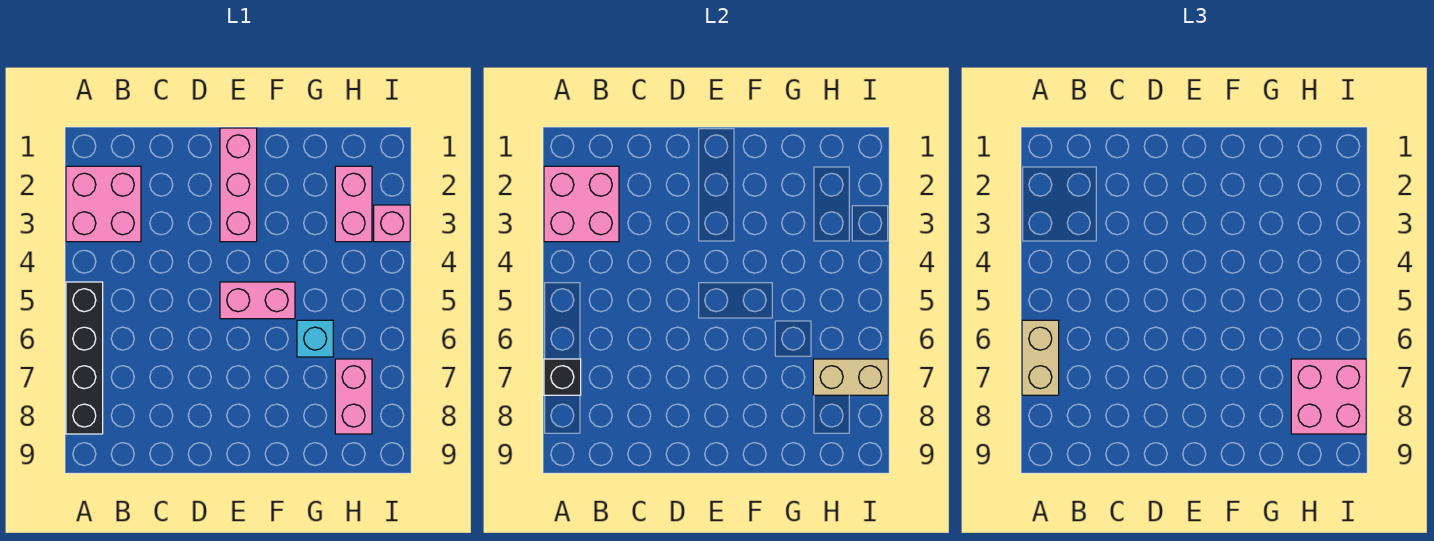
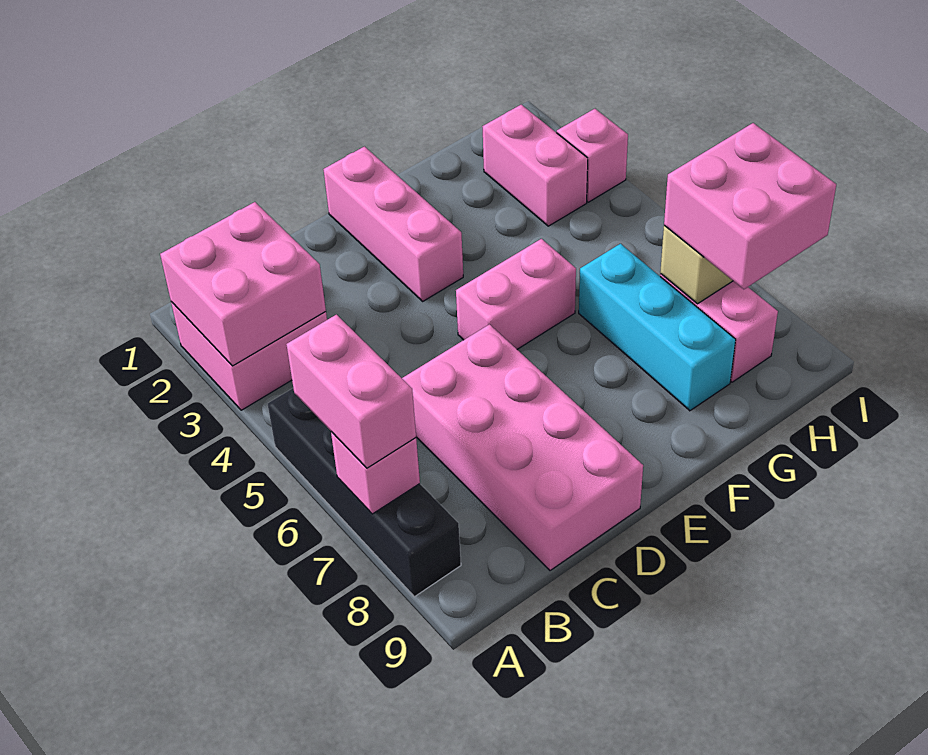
tan brick A6:A7 level 3 -> pink brick A6:A7 level 3
black brick A7 level 2 -> pink brick A7 level 2
none -> pink brick C6:D9 level 1
cyan brick G6 level 1 -> cyan brick G6:G8 level 1

